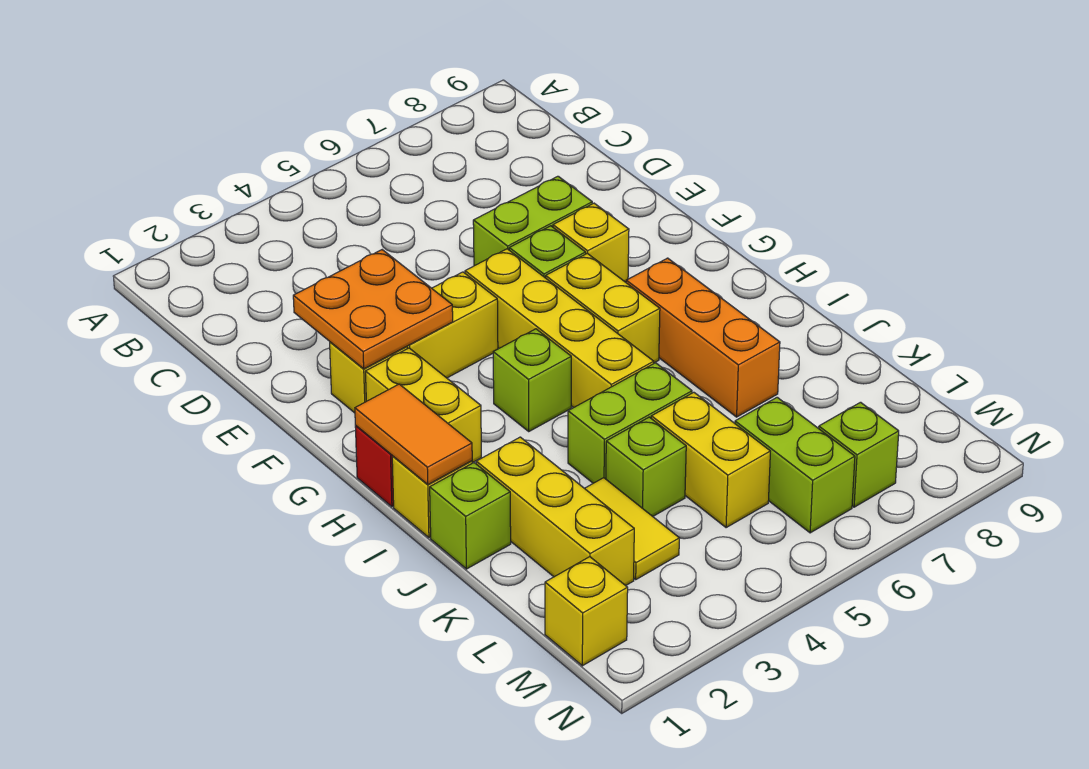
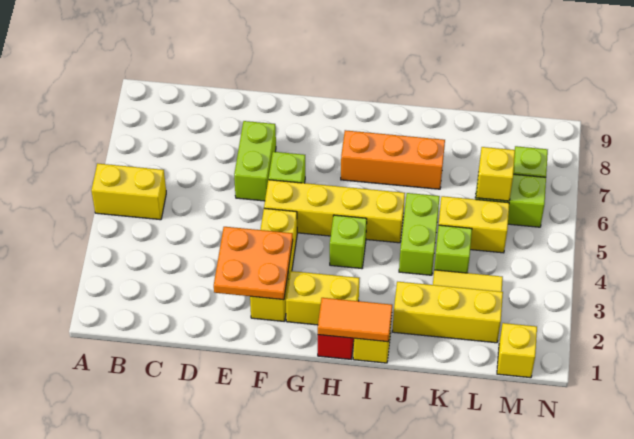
yellow brick F7 level 1 -> yellow brick L6 level 2
yellow brick G6:H6 level 1 -> yellow brick A5:B5 level 1
lime brick J1 level 1 -> none

